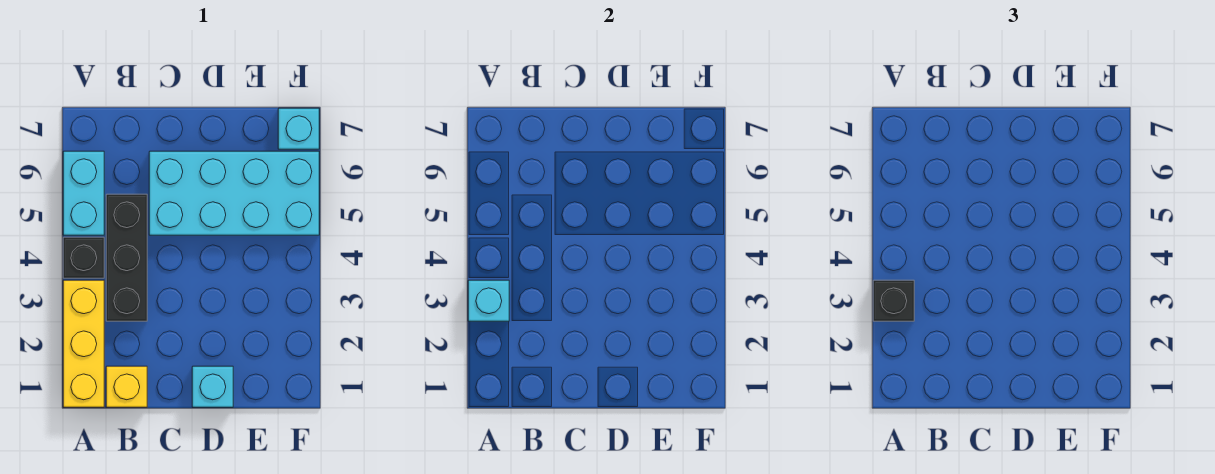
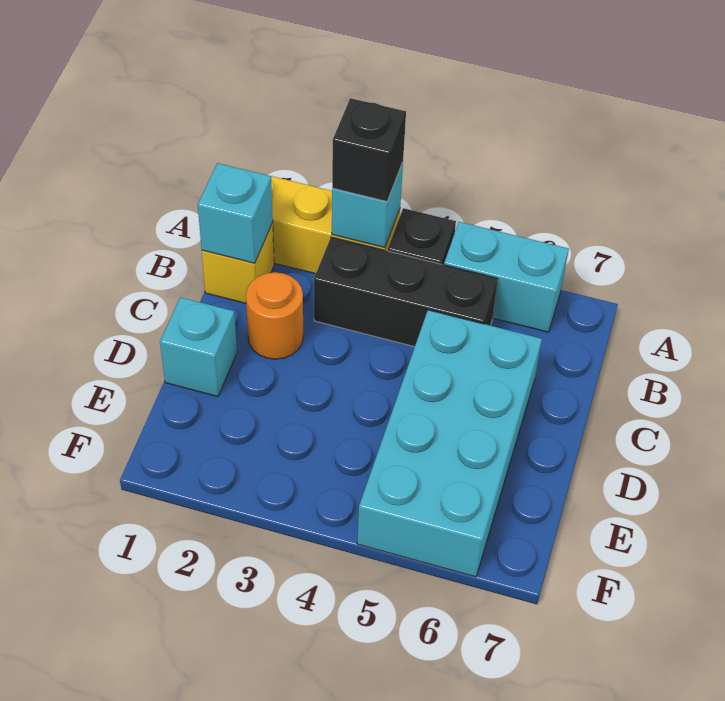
none -> orange round brick C2 level 1
cyan brick F7 level 1 -> cyan brick B1 level 2

